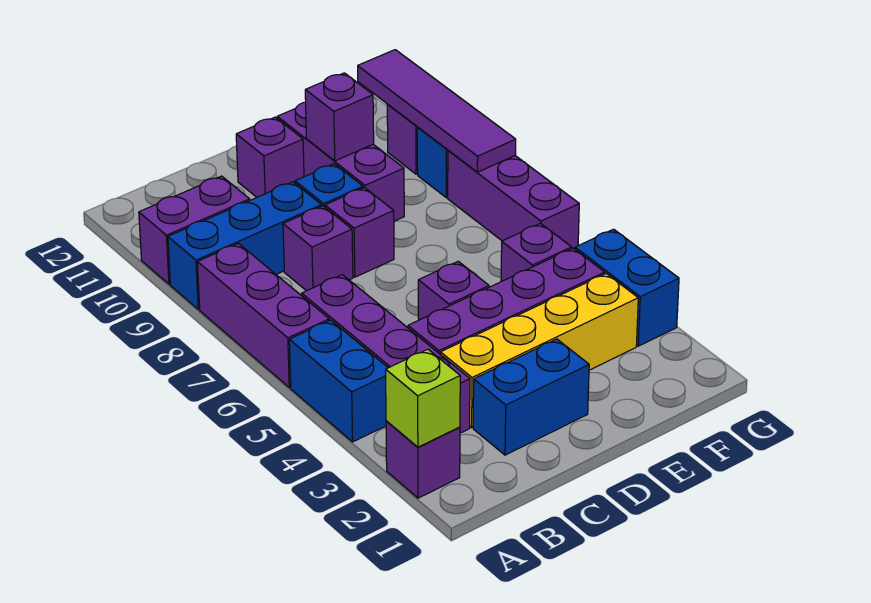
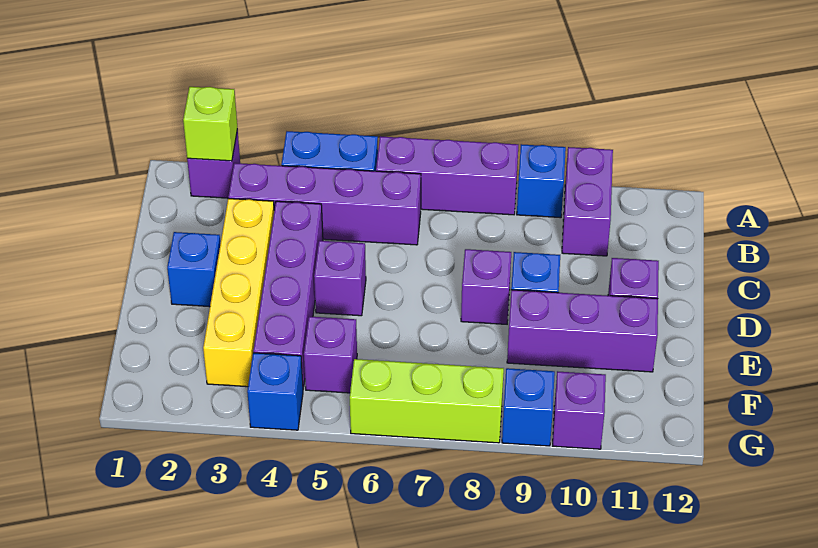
blue brick A9:C9 level 1 -> blue brick A9 level 1
blue brick C2:D2 level 1 -> blue brick D2 level 1
purple brick C8 level 1 -> none
purple brick E10 level 2 -> none
blue brick G3:G4 level 1 -> blue brick G4 level 1
purple brick G6:G8 level 1 -> lime brick G6:G8 level 1
purple tile G8:G11 level 2 -> none

